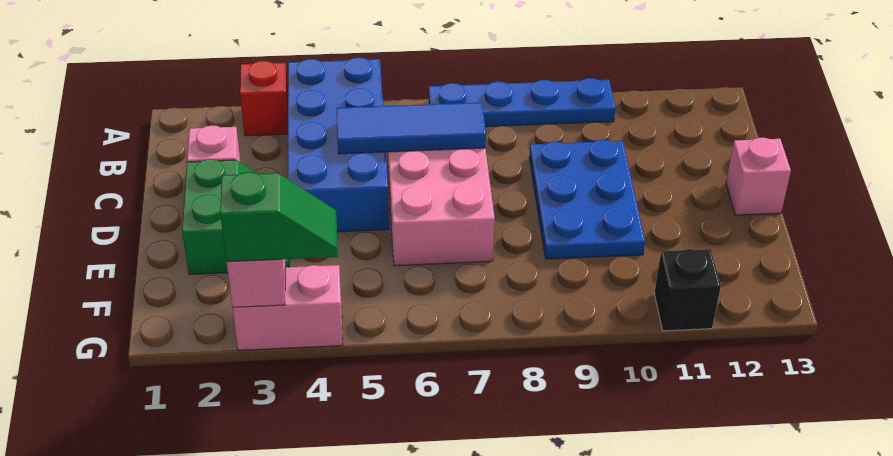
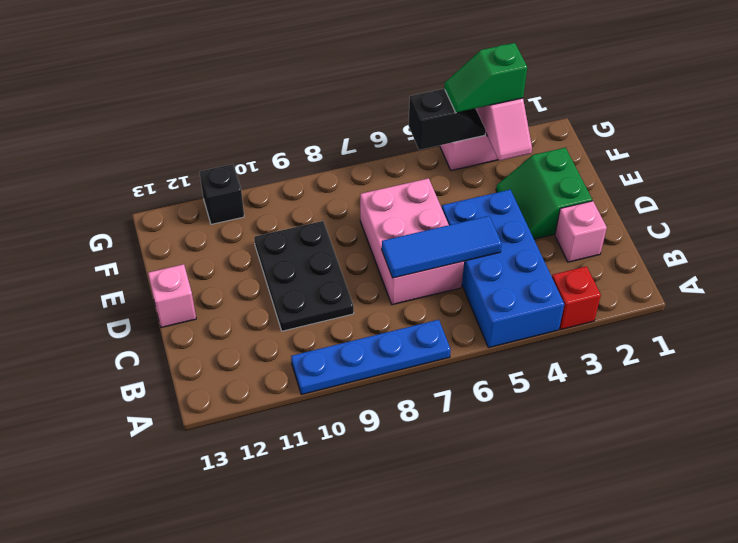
blue plate C9:E10 level 1 -> black plate C9:E10 level 1
none -> black slope G4:G5 level 2 top 5

